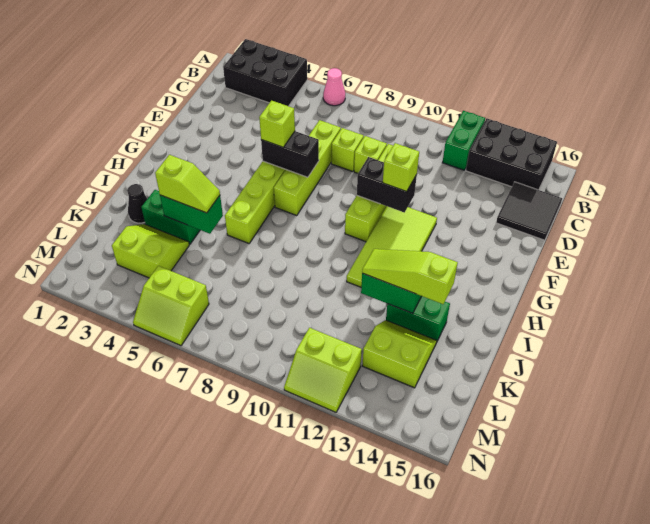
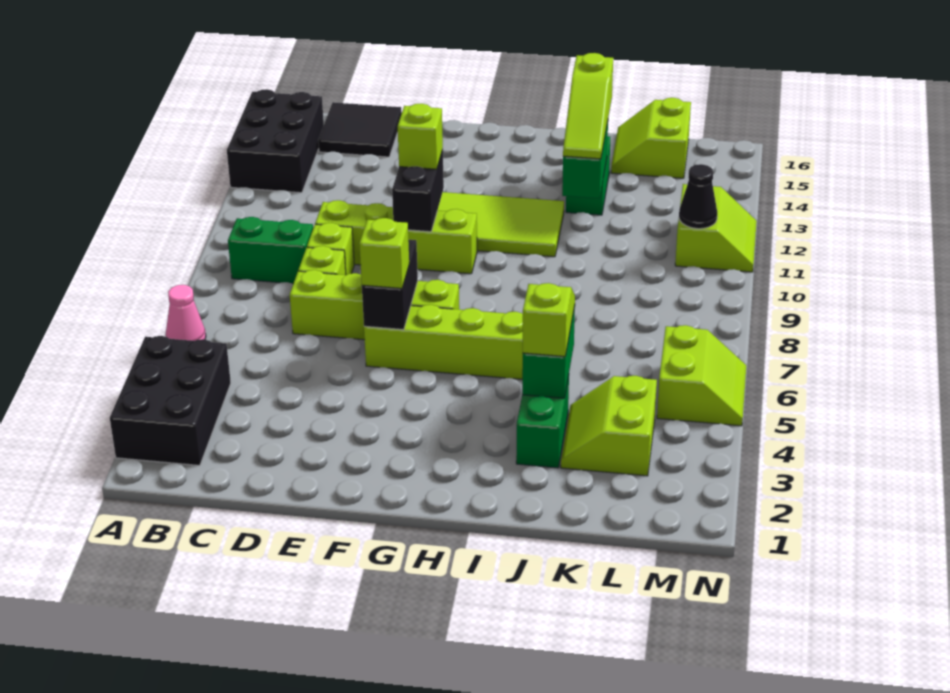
green brick A12:B12 level 1 -> green brick B9:C9 level 1
black cone J2 level 1 -> black cone M11 level 2
lime slope K13:L14 level 1 top L -> lime slope K15:L16 level 1 top L

